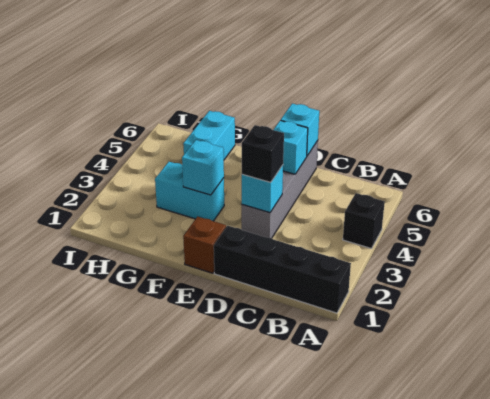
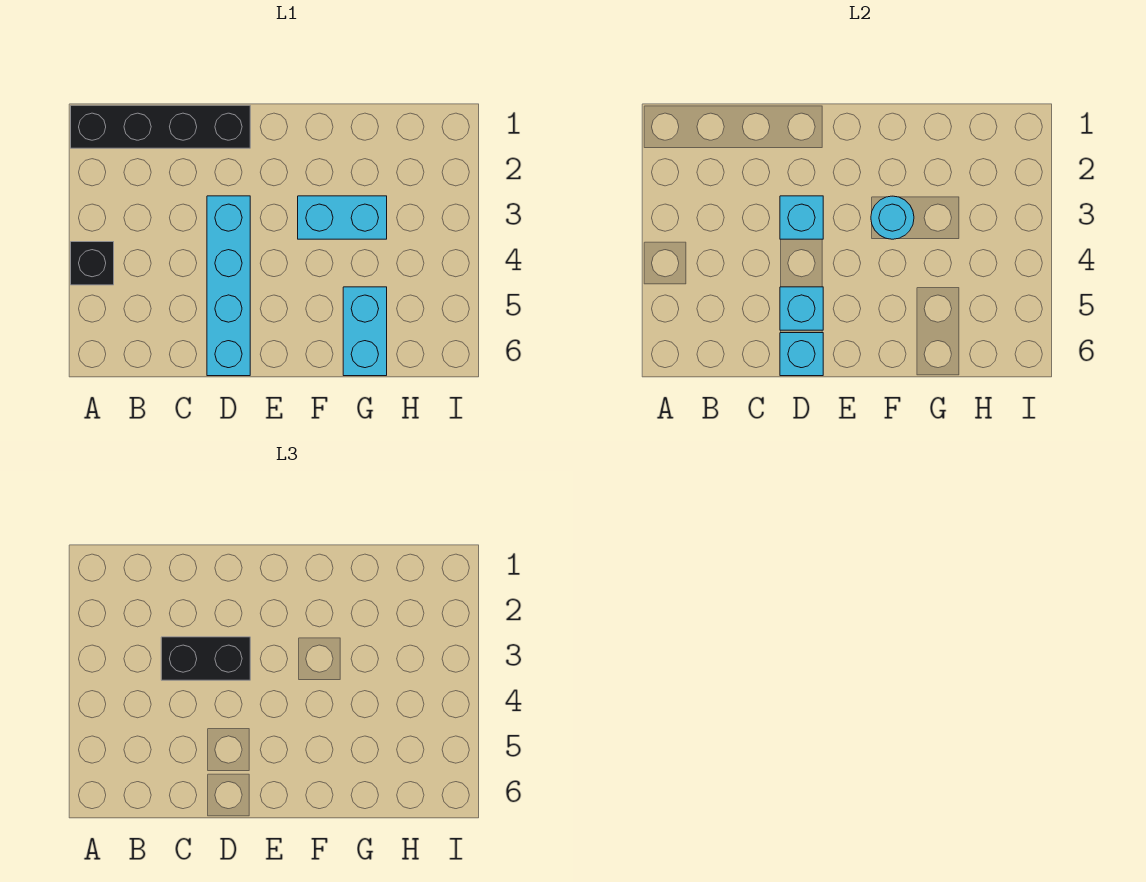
grey brick D3:D6 level 1 -> cyan brick D3:D6 level 1
black brick D3 level 3 -> black brick C3:D3 level 3
brown brick E1 level 1 -> none
cyan brick F3 level 2 -> cyan round brick F3 level 2

